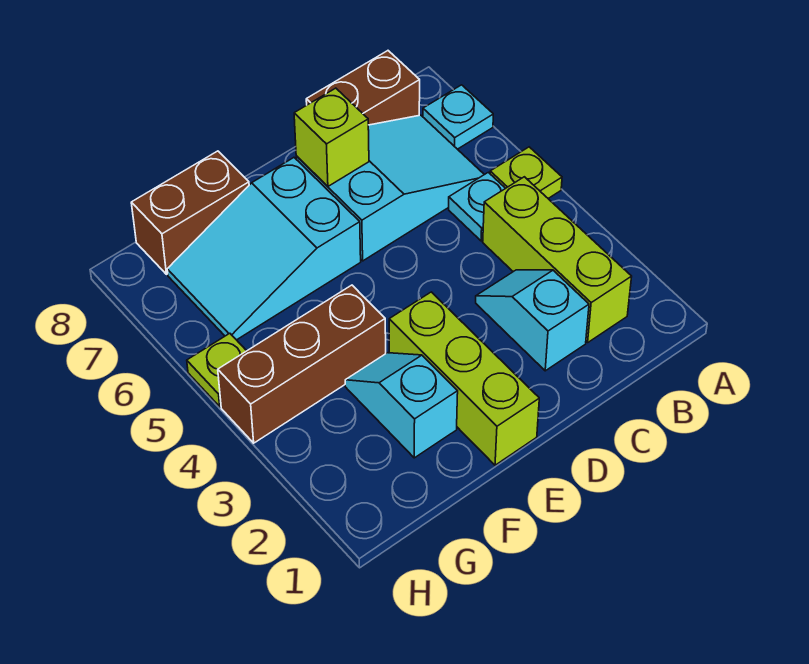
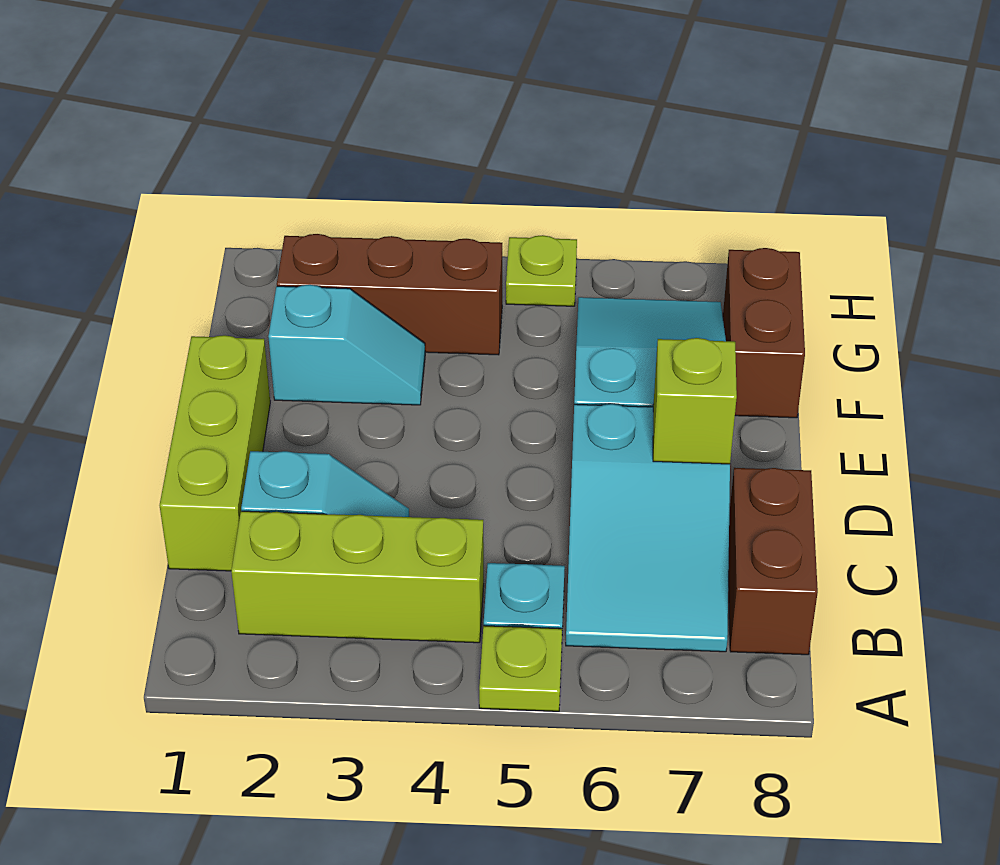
cyan plate A7 level 1 -> none
lime brick E1:E3 level 1 -> lime brick C1:E1 level 1
brown brick F4:H4 level 1 -> brown brick G2:G4 level 1

